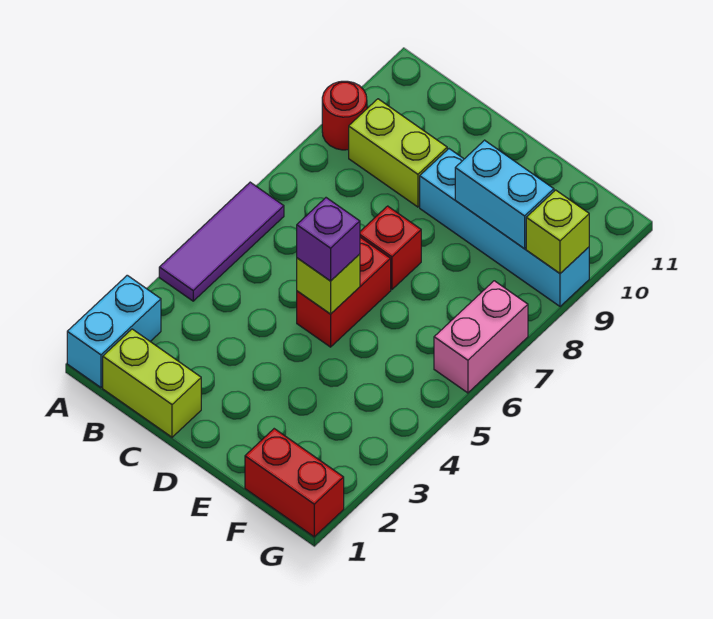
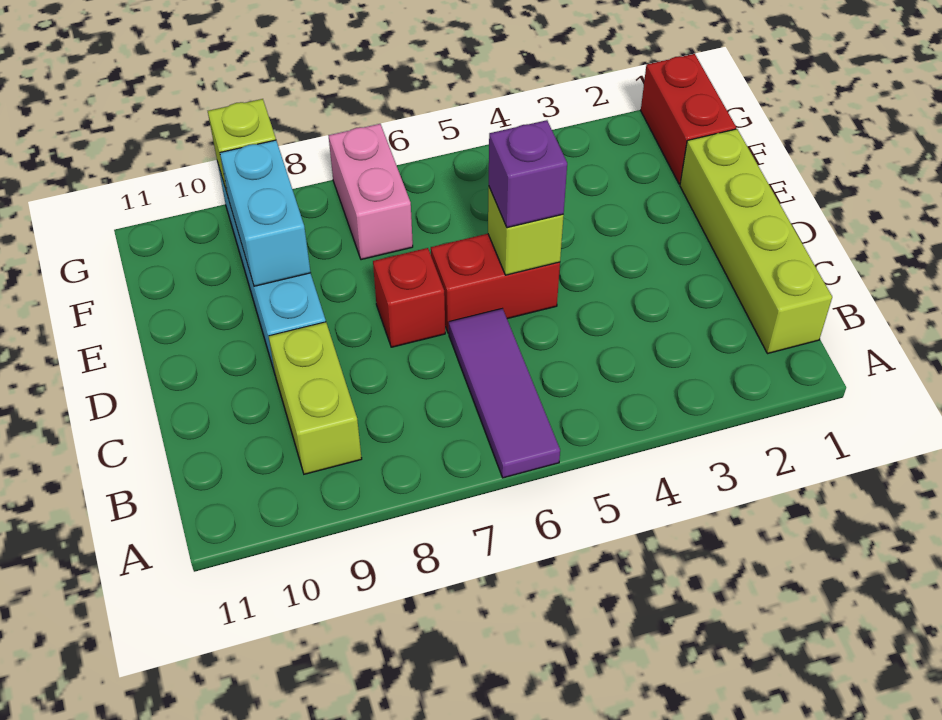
cyan brick A1:A2 level 1 -> none
purple tile A4:A6 level 1 -> purple tile A6:C6 level 1
red round brick A9 level 1 -> none
lime brick B1:C1 level 1 -> lime brick B1:E1 level 1
pink brick G6:G7 level 1 -> pink brick F7:G7 level 1

